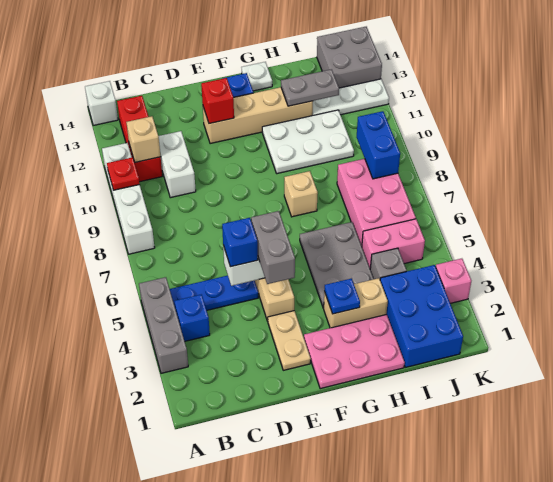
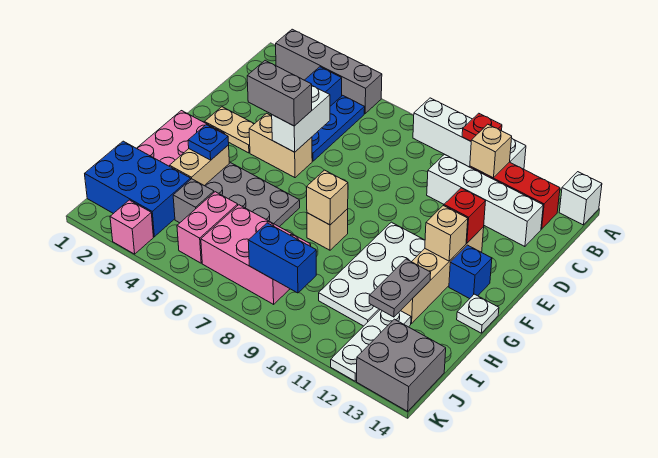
grey brick A3:A5 level 1 -> grey brick A2:A5 level 1
white brick C10:C11 level 1 -> white brick C10:C13 level 1
blue brick D5 level 3 -> none
none -> tan brick F12 level 2
none -> tan brick G8 level 2
white plate G10:I11 level 1 -> white plate F10:I11 level 1

